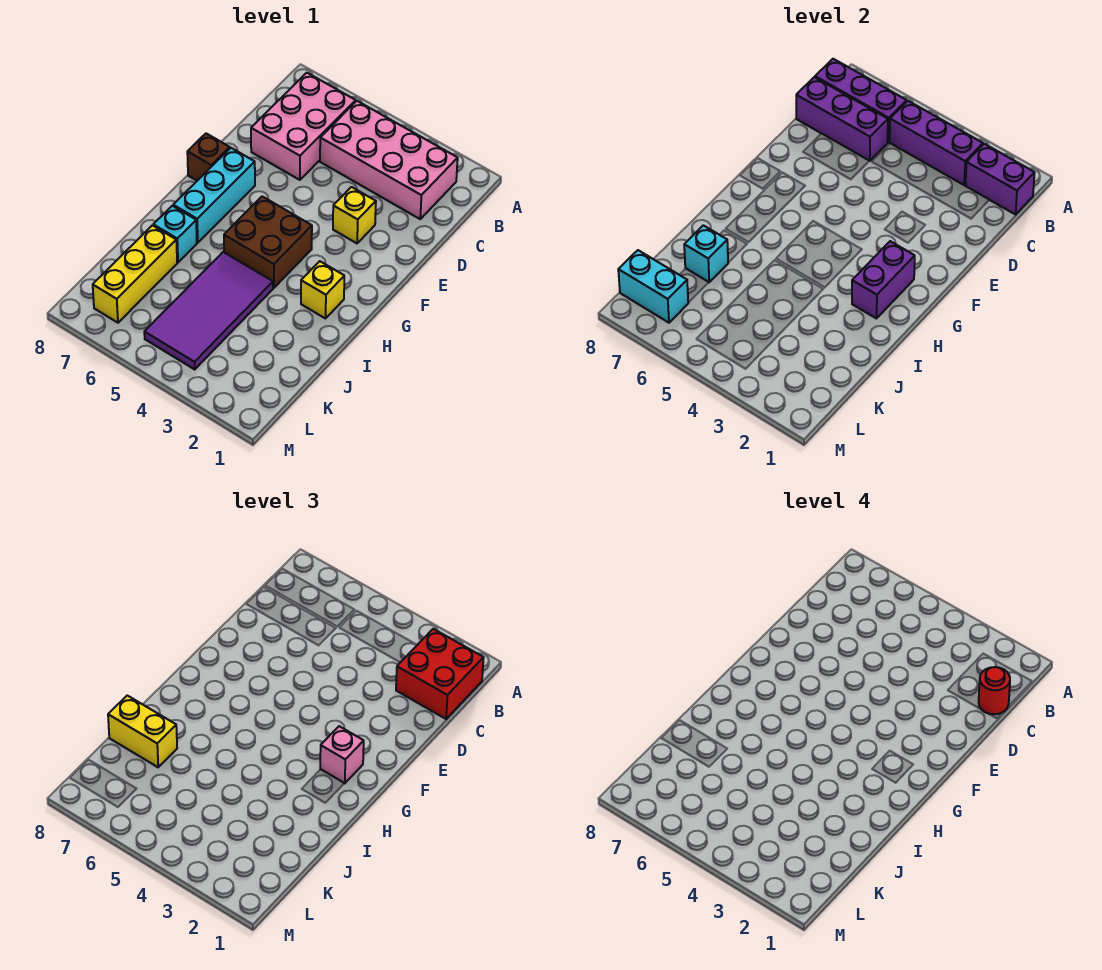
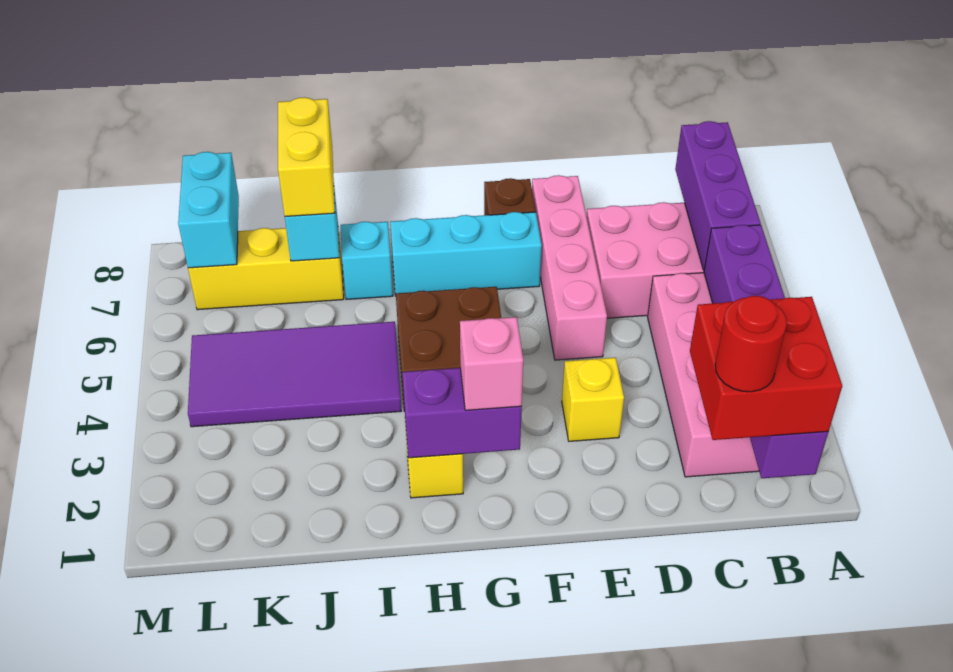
purple brick C6:C8 level 2 -> none
none -> pink brick E5:E8 level 1

